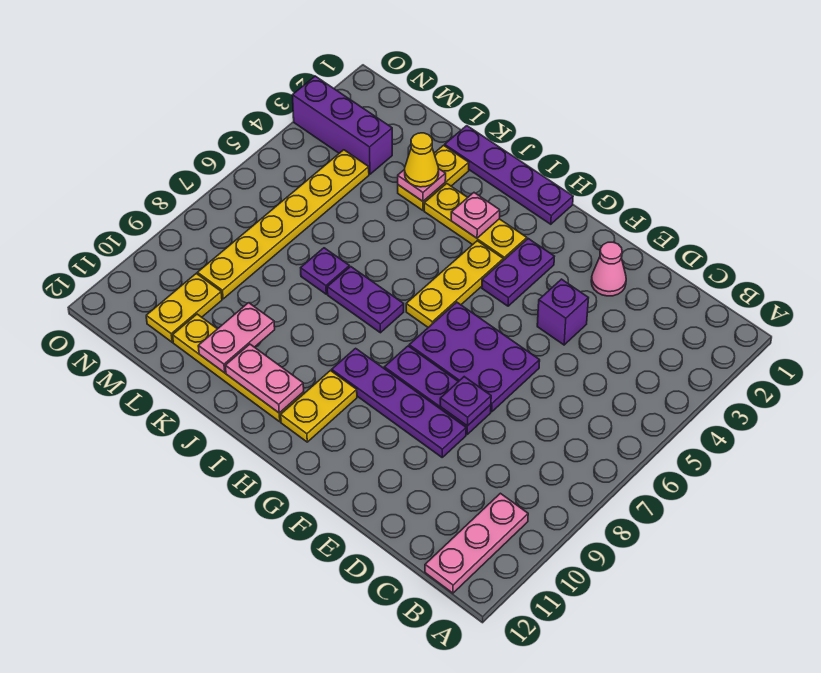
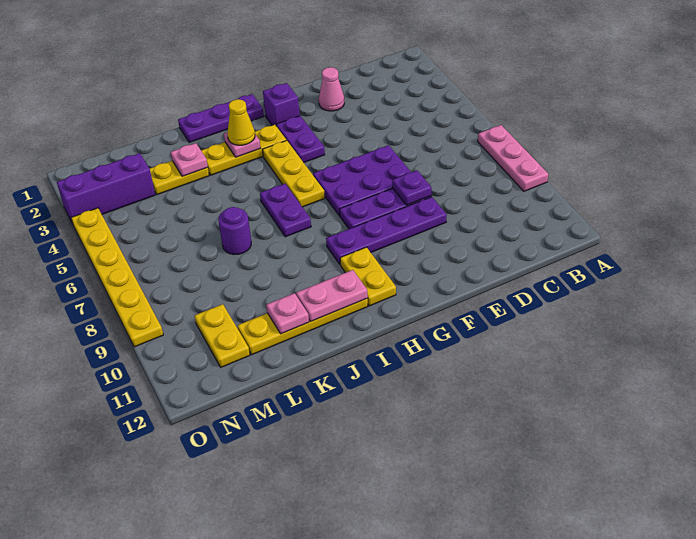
pink plate B10:B12 level 1 -> pink plate A7:A9 level 1
purple brick E4 level 1 -> purple brick G2 level 1
purple plate H1:K1 level 1 -> purple plate H1:J1 level 1
purple plate I7:J7 level 1 -> purple plate I6:I7 level 1
yellow plate K2:K3 level 1 -> yellow plate K3:L3 level 1
yellow cone K3 level 3 -> yellow cone I3 level 3
purple plate K7 level 1 -> purple round brick K7 level 1
pink plate K10:K11 level 2 -> pink plate K11 level 2
yellow plate M4:M9 level 1 -> yellow plate O4:O9 level 1

